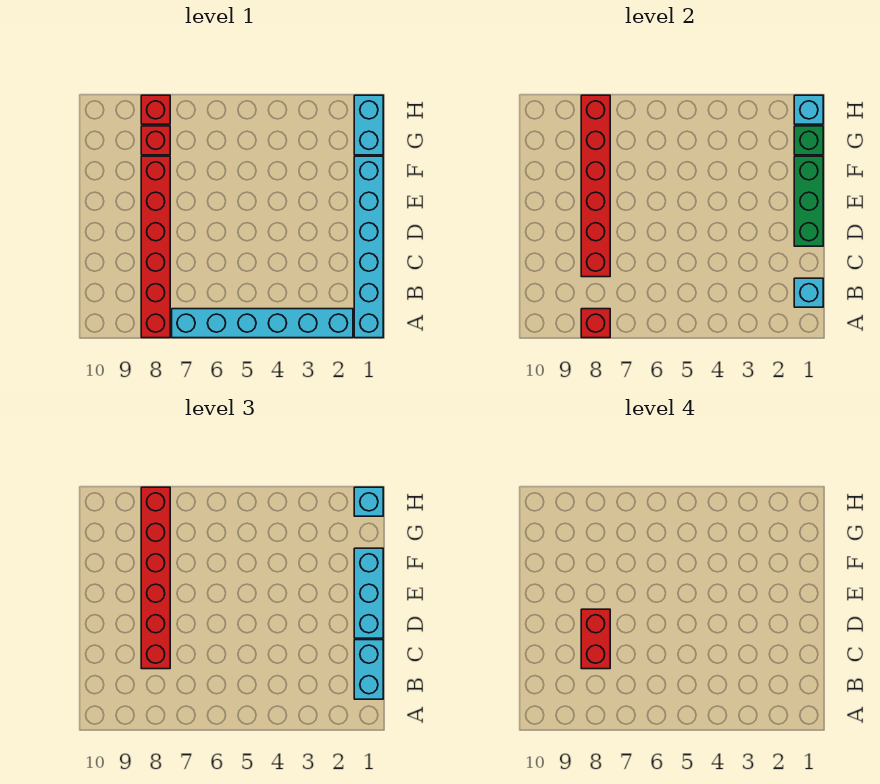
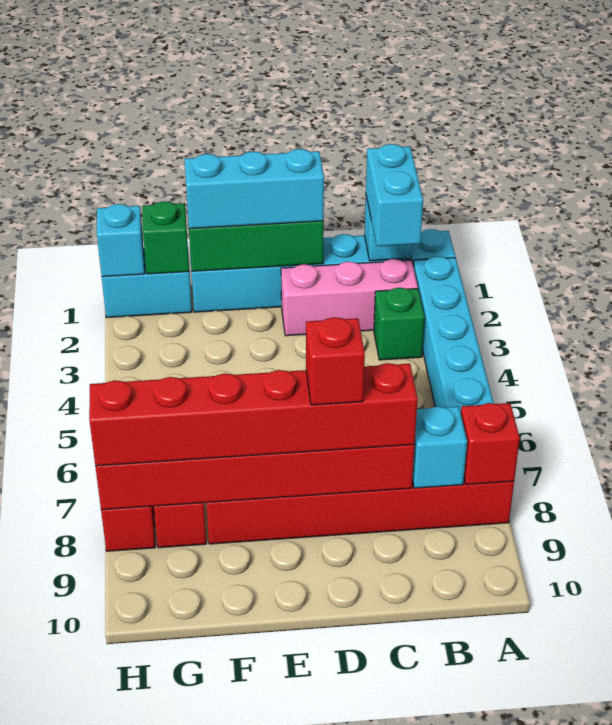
cyan brick B1:C1 level 3 -> cyan brick B1:B2 level 3
none -> pink brick B2:D2 level 1
none -> green brick B3 level 1
red brick C8:D8 level 4 -> red brick D8 level 4
cyan brick H1 level 3 -> cyan brick B8 level 2

